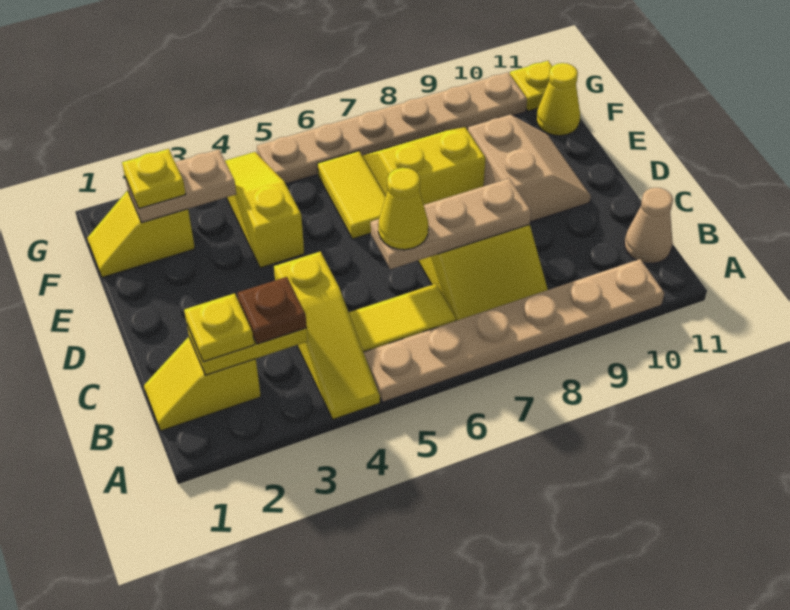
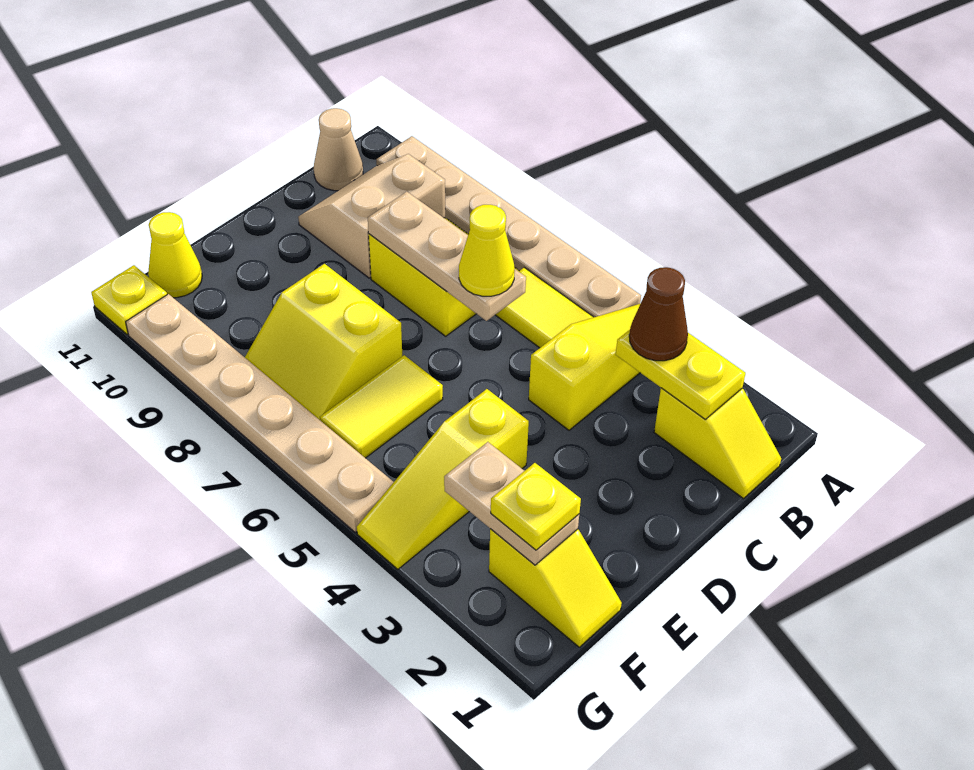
yellow plate B2 level 3 -> none
brown plate B3 level 3 -> brown cone B3 level 3
tan slope D9:E10 level 1 top 9 -> tan slope B9:C10 level 1 top 9

